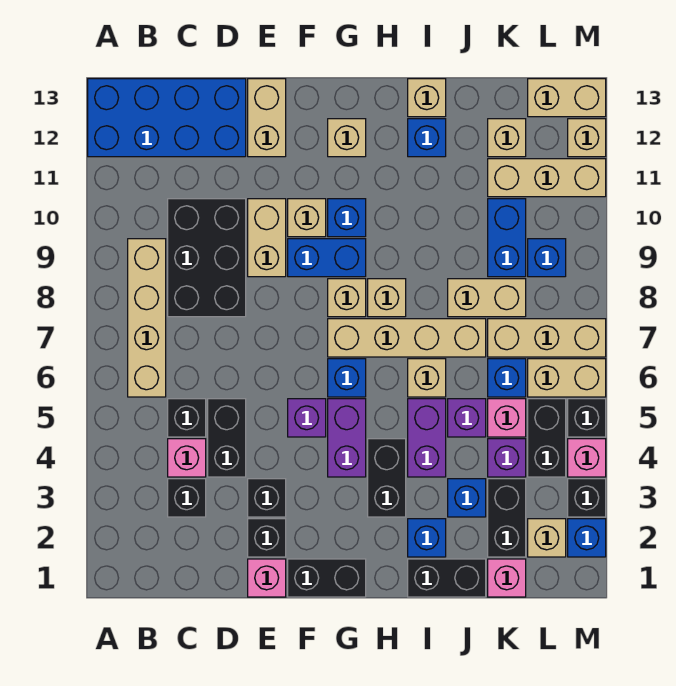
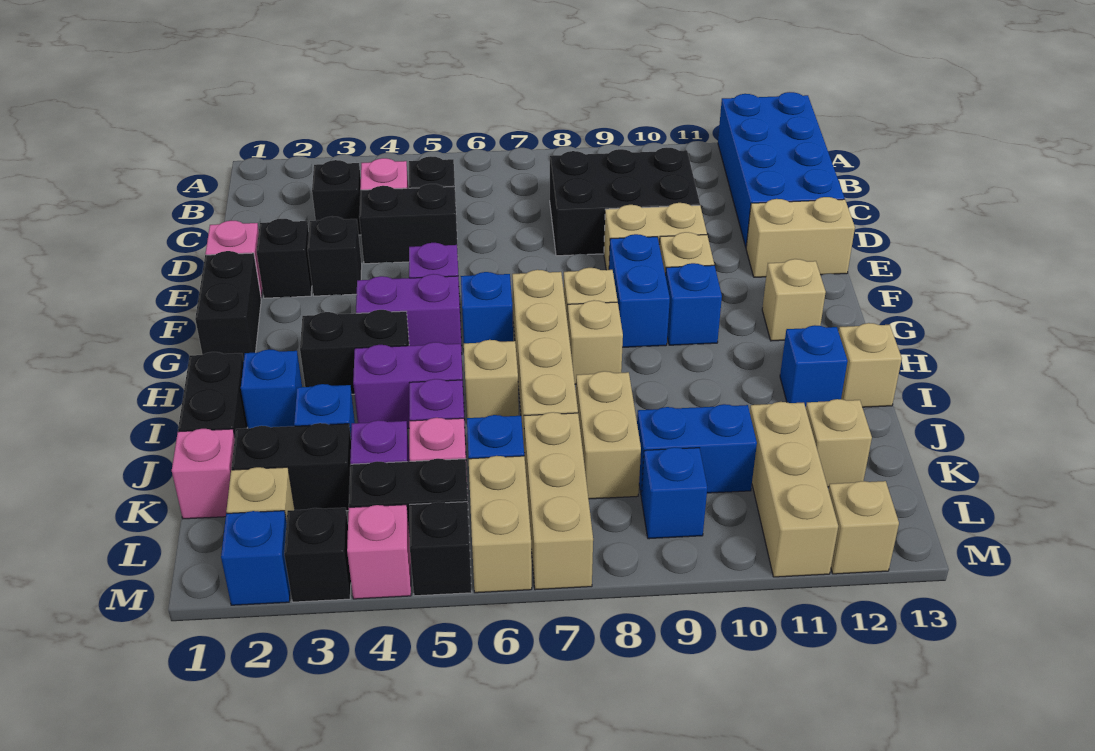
tan brick B6:B9 level 1 -> none
tan brick L13:M13 level 1 -> none

